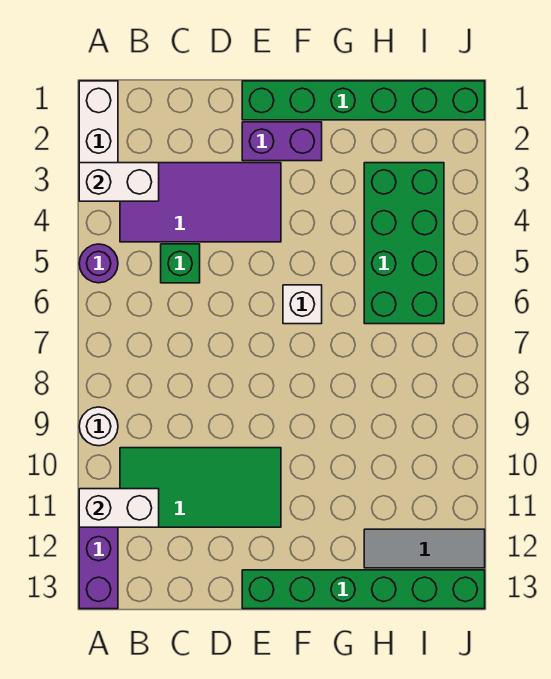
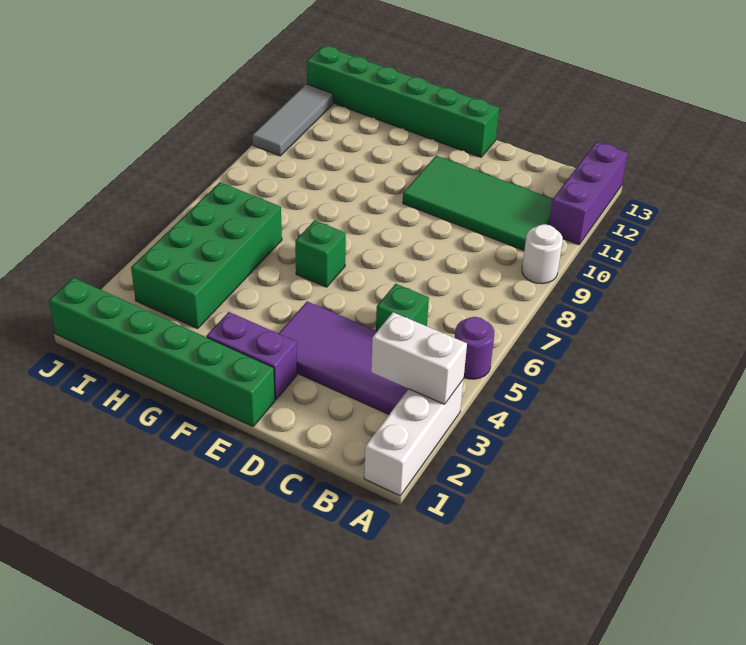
white brick A11:B11 level 2 -> none
white brick F6 level 1 -> green brick F6 level 1
grey tile H12:J12 level 1 -> grey tile J10:J12 level 1

